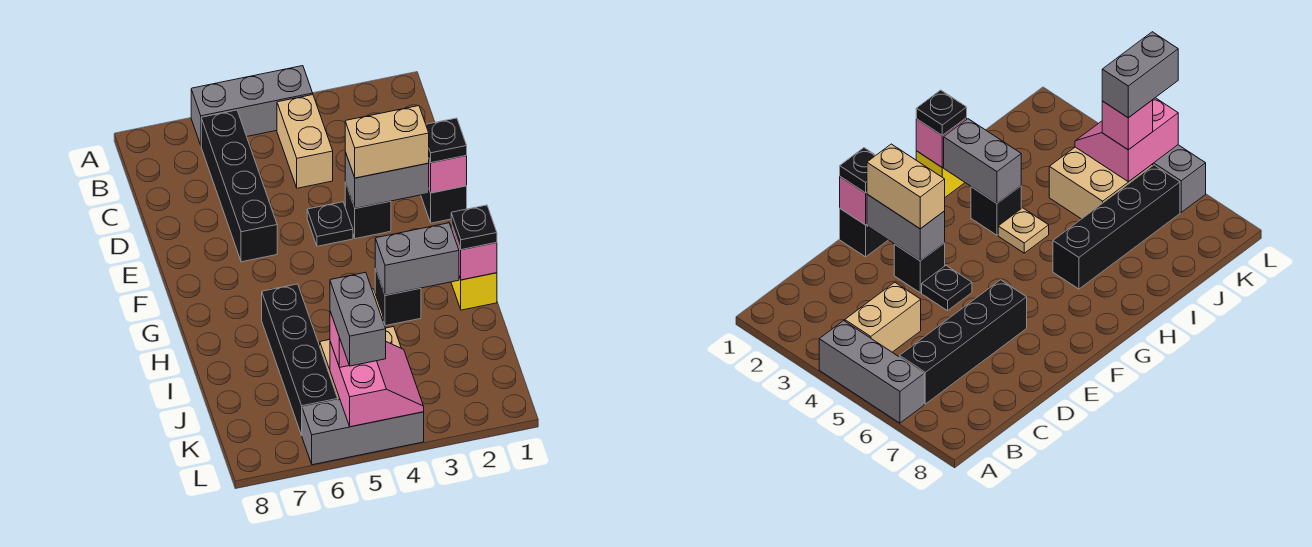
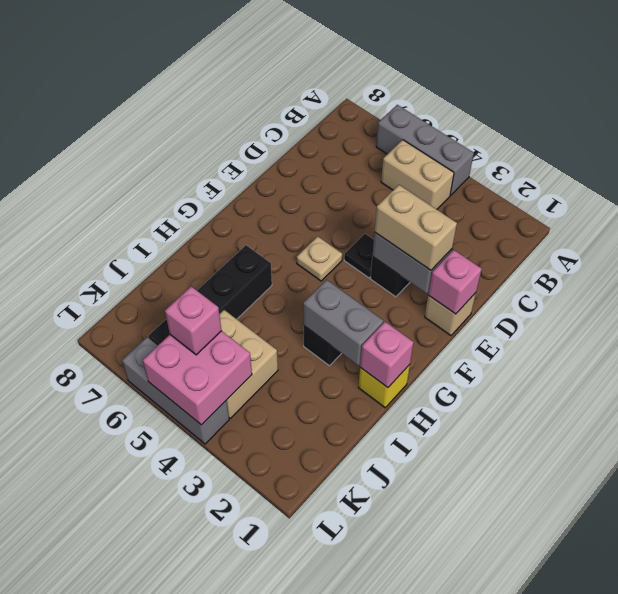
tan brick B4:C4 level 1 -> tan brick B4:B5 level 1
black brick B6:E6 level 1 -> none
black brick E1 level 1 -> tan brick E1 level 1
black plate E1 level 3 -> none
black plate H1 level 3 -> none
tan plate H4 level 1 -> tan plate F5 level 1
pink slope K4:L5 level 2 top 5 -> pink brick K4:L5 level 2
grey brick K5:L5 level 4 -> none

